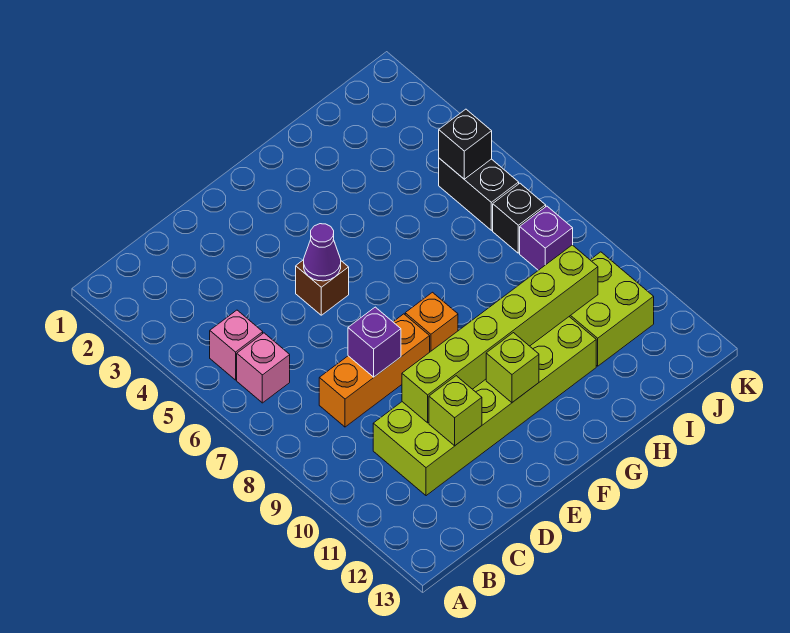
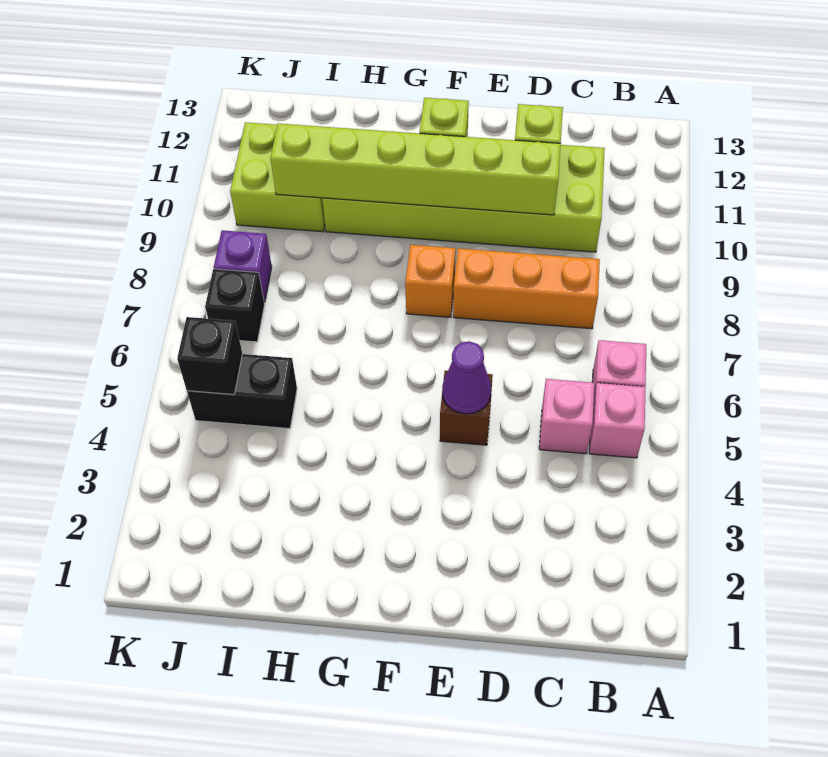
none -> pink brick C5 level 1
purple brick D8 level 2 -> none
black brick J5:J6 level 1 -> black brick I5:J5 level 1

